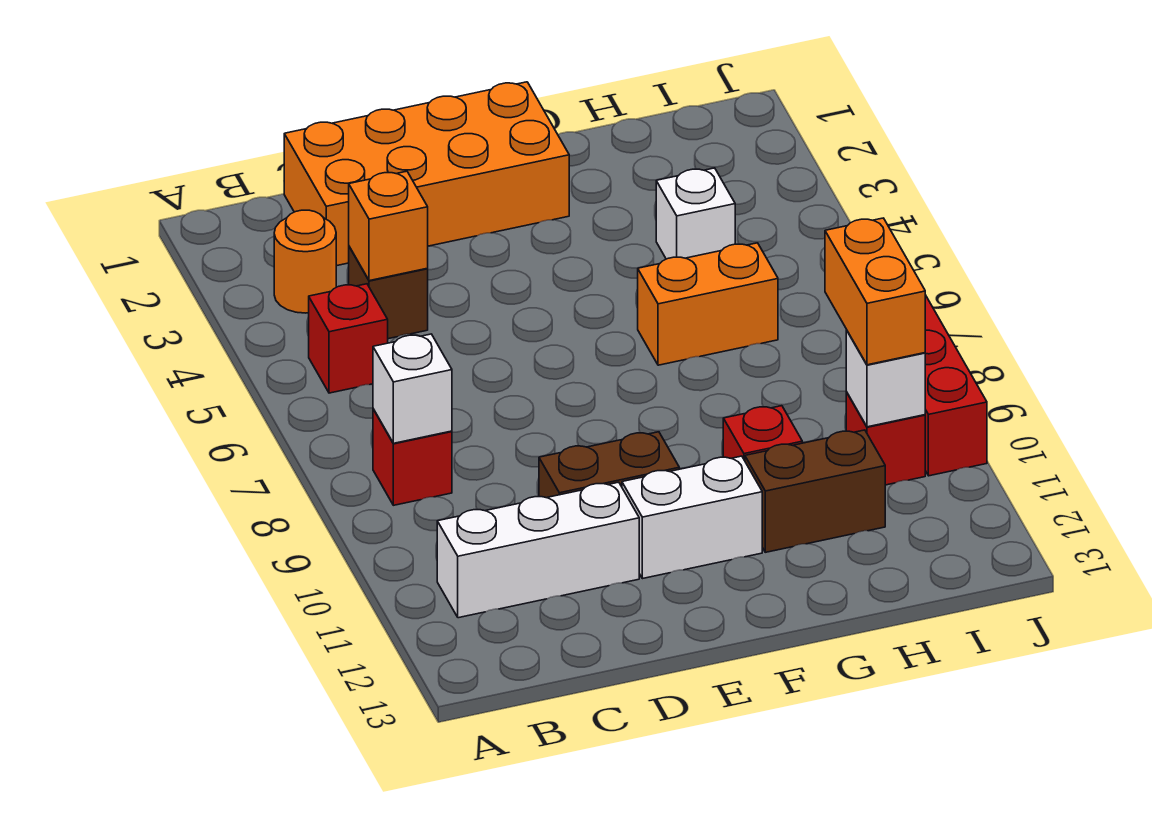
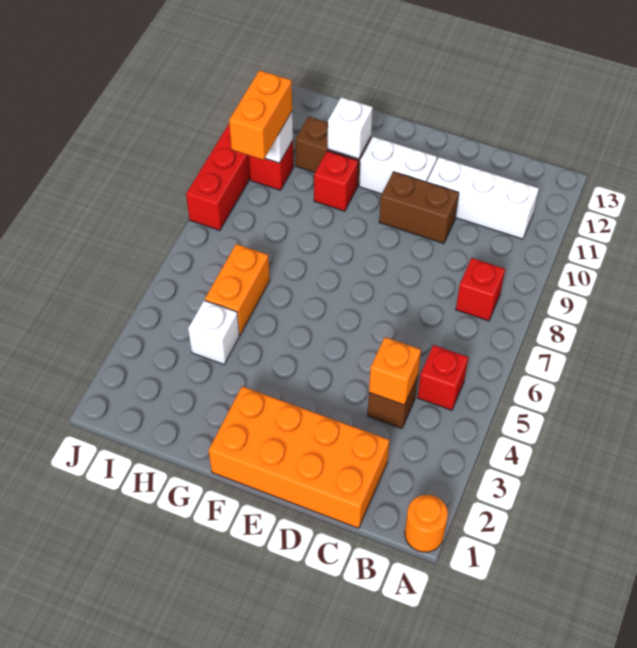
orange round brick B3 level 1 -> orange round brick A1 level 1
white brick B8 level 2 -> white brick G11 level 2
orange brick G6:H6 level 1 -> orange brick H5:H6 level 1

